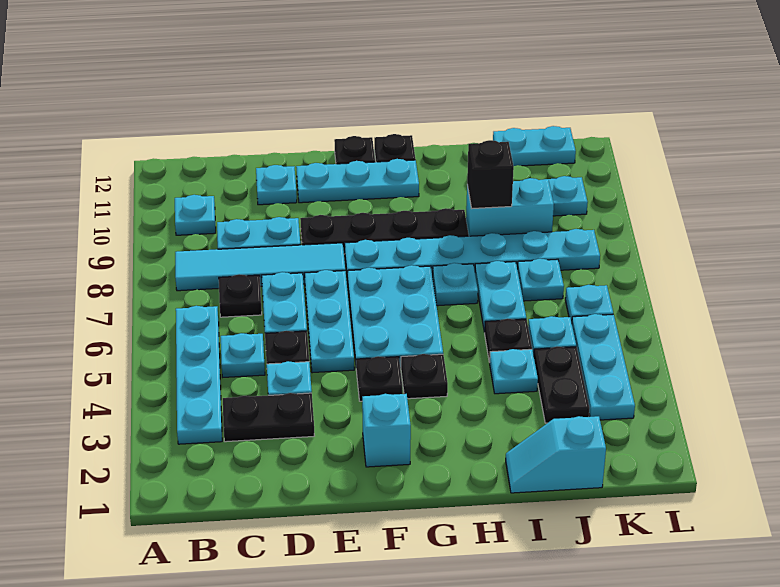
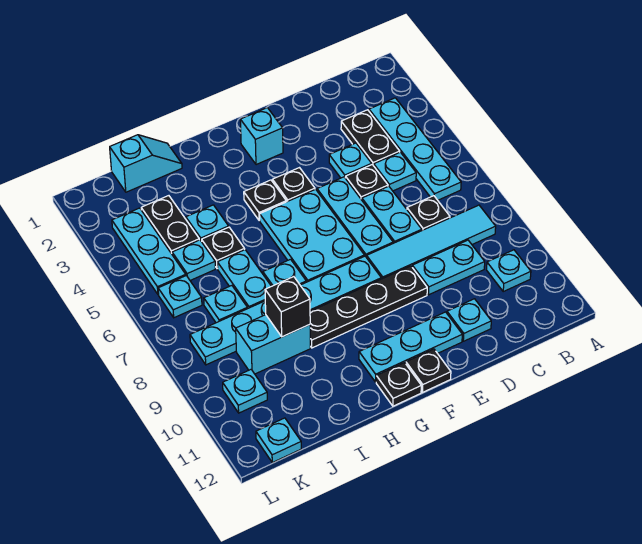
black plate C3:D3 level 1 -> black plate C3:C4 level 1
cyan plate J12:K12 level 1 -> cyan plate K12 level 1

